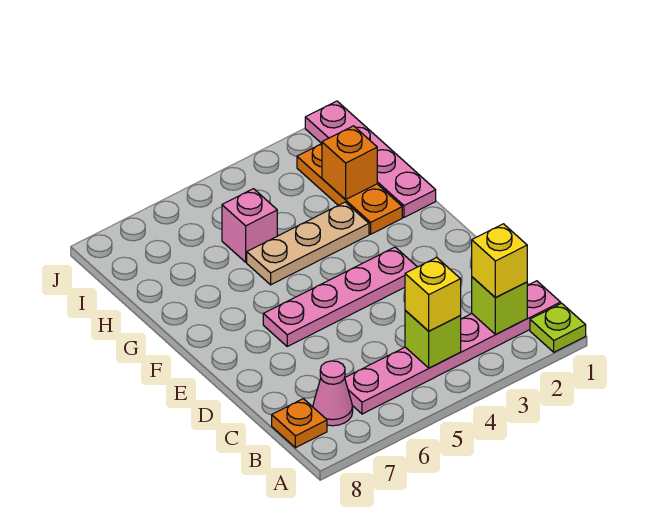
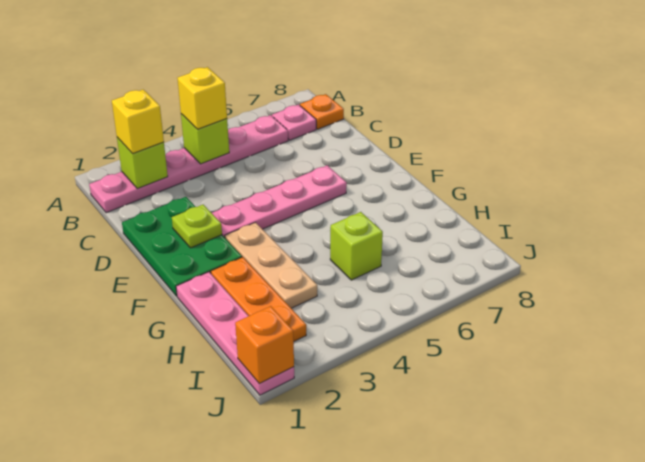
lime plate A1 level 1 -> lime plate E2 level 2
pink cone B7 level 1 -> pink plate B7 level 1
none -> green plate D1:F2 level 1
tan plate G3:G5 level 1 -> tan plate F3:H3 level 1
orange brick H2 level 2 -> orange brick J1 level 2
pink brick H5 level 1 -> lime brick H5 level 1

